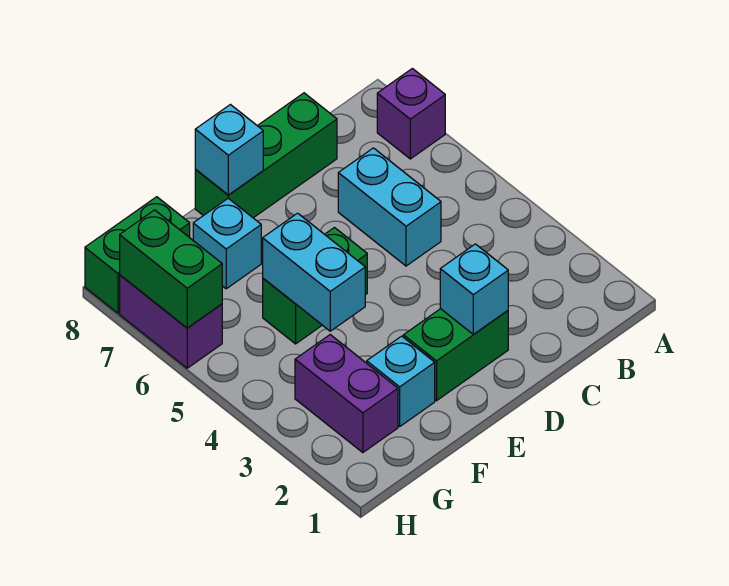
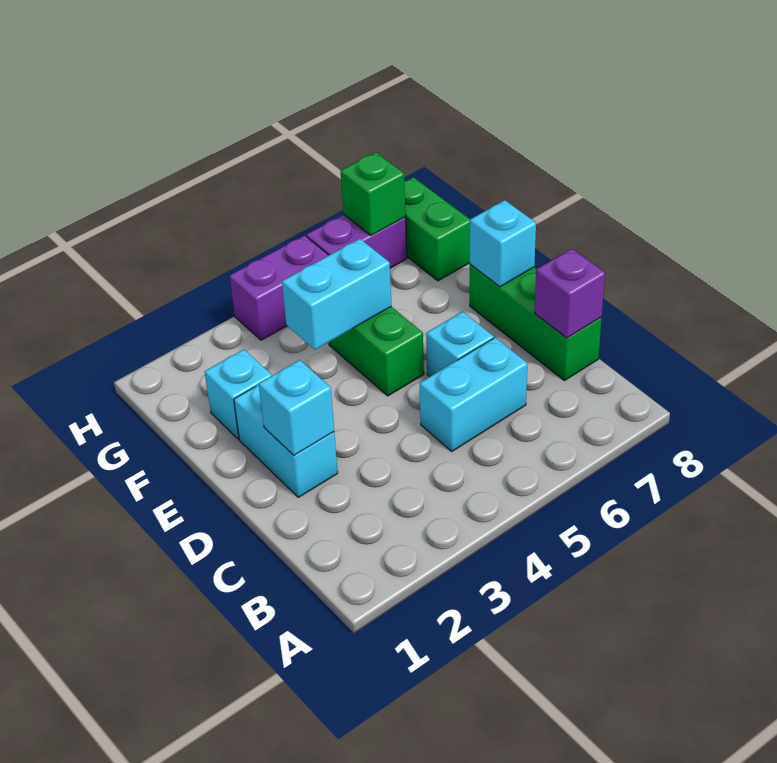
purple brick A7 level 1 -> purple brick C8 level 2
green brick D2:E2 level 1 -> cyan brick D2:E2 level 1
cyan brick F7 level 1 -> cyan brick D6 level 1
purple brick G2:G3 level 1 -> purple brick H4:H5 level 1
green brick H6:H7 level 2 -> green brick H7 level 2

